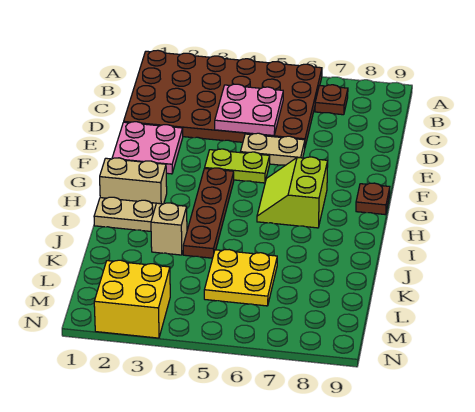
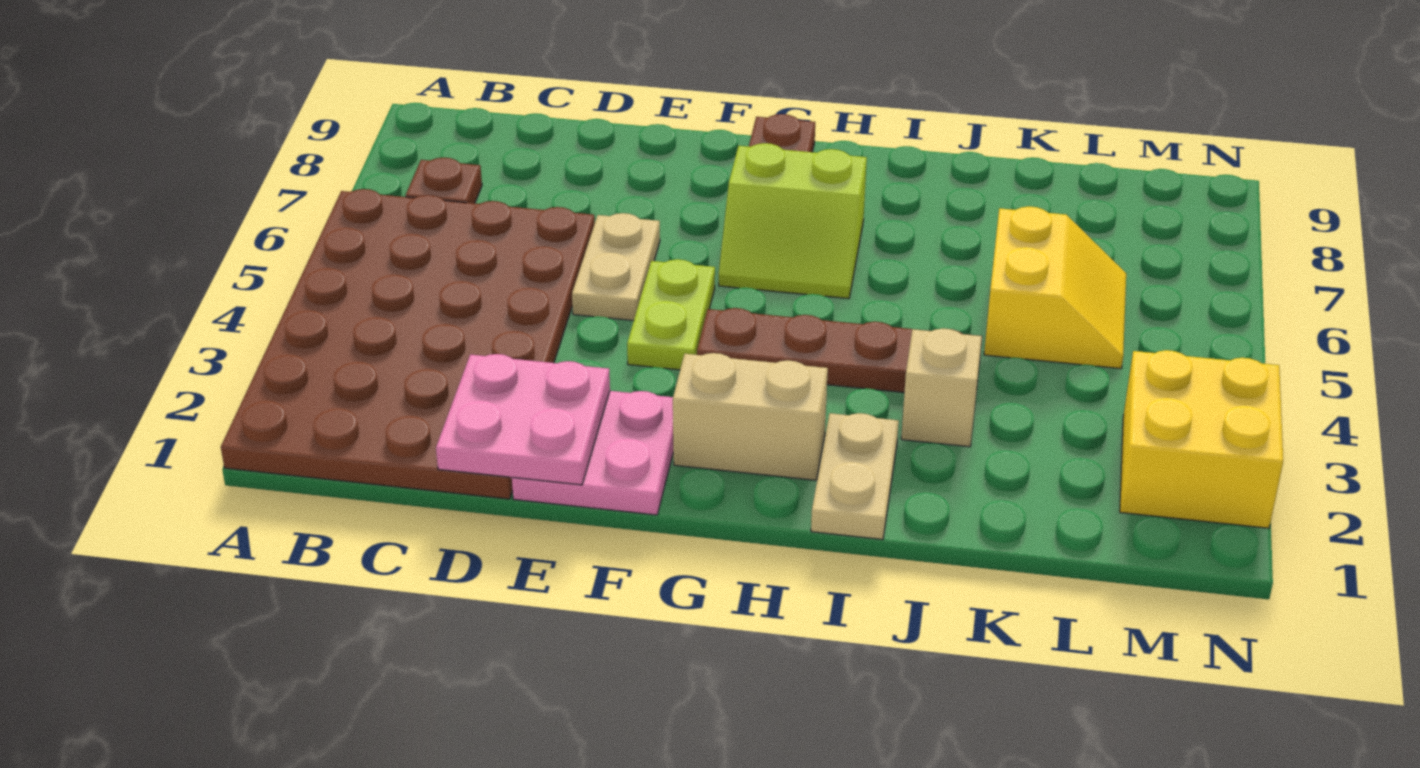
pink plate C4:D5 level 2 -> pink plate D1:E2 level 2
tan brick H1:H2 level 1 -> tan brick G2:H2 level 1
yellow plate K5:L6 level 1 -> yellow slope K5:L6 level 1 top K

